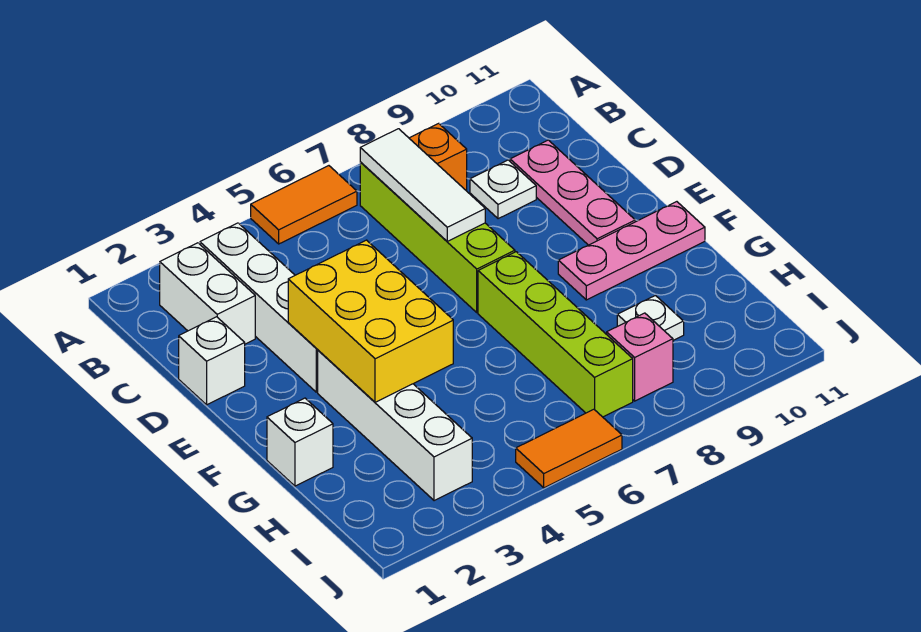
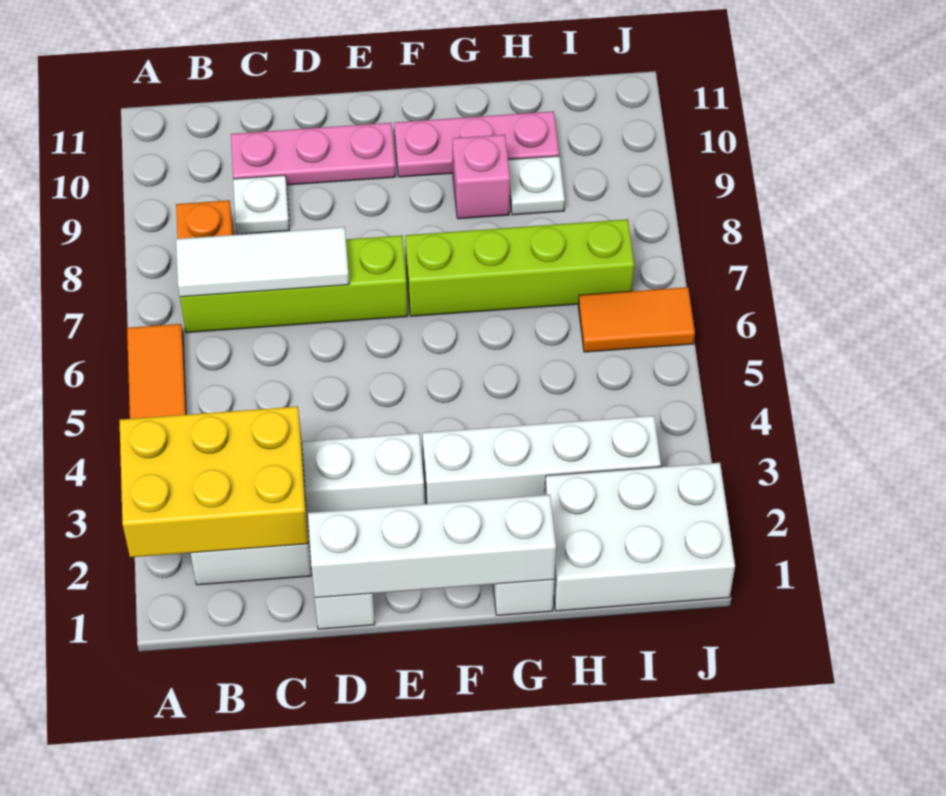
none -> white brick D1:G1 level 2
yellow brick E3:G4 level 2 -> yellow brick A2:C3 level 2
pink plate F9:F11 level 1 -> pink plate F10:H10 level 1
none -> white brick H1:J2 level 1
pink brick I8 level 1 -> pink brick G9 level 1
orange tile J5:J6 level 1 -> orange tile I6:J6 level 1

